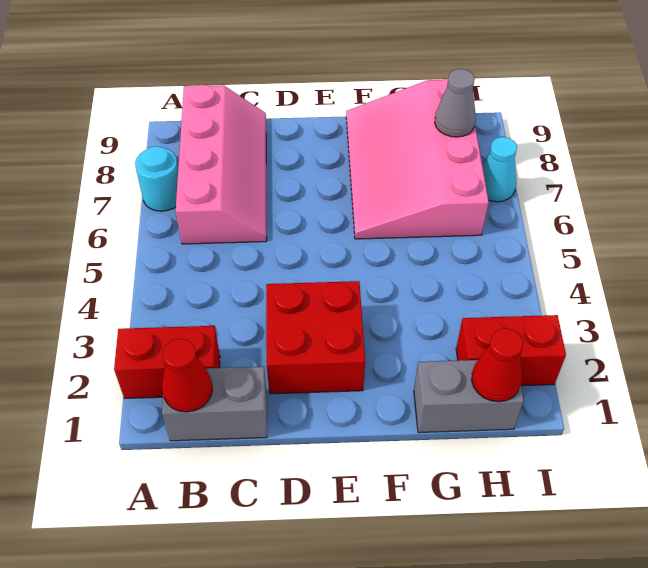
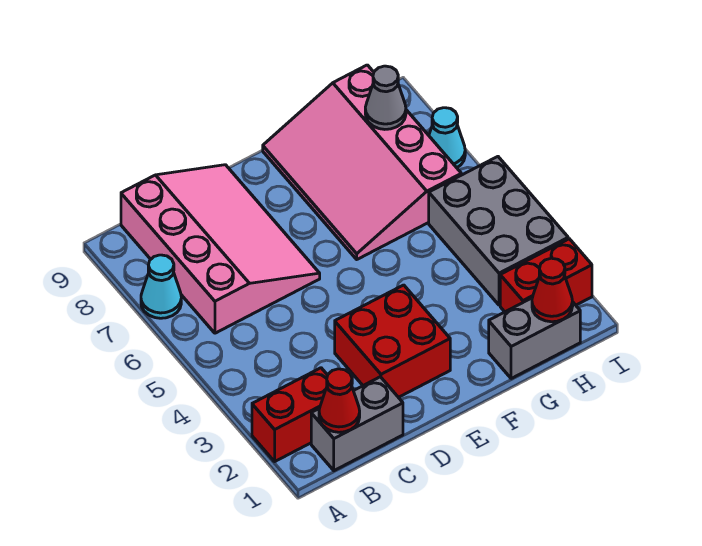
cyan round brick A7 level 1 -> cyan cone A7 level 1
pink slope B6:C9 level 1 top B -> pink slope B6:D9 level 1 top B
none -> grey brick H3:I5 level 1

